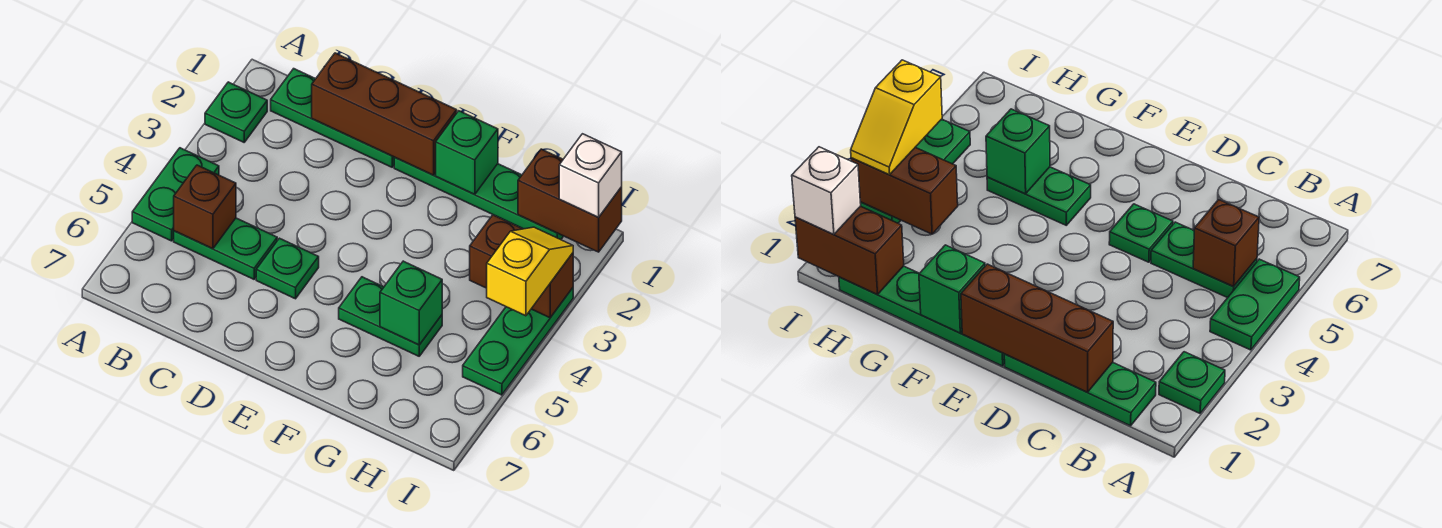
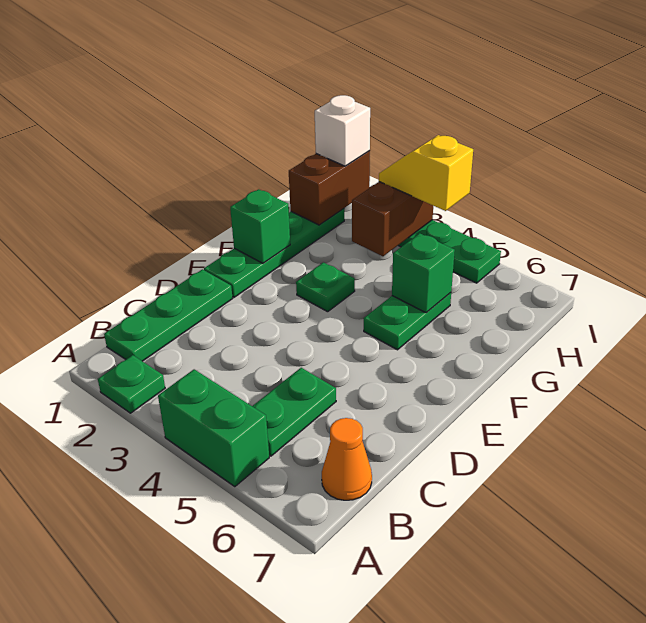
green plate A4:A5 level 1 -> green brick A4:A5 level 1
brown brick B5 level 2 -> none
none -> orange cone B7 level 1
brown brick C1:E1 level 2 -> none
green plate D5 level 1 -> green plate F3 level 1

